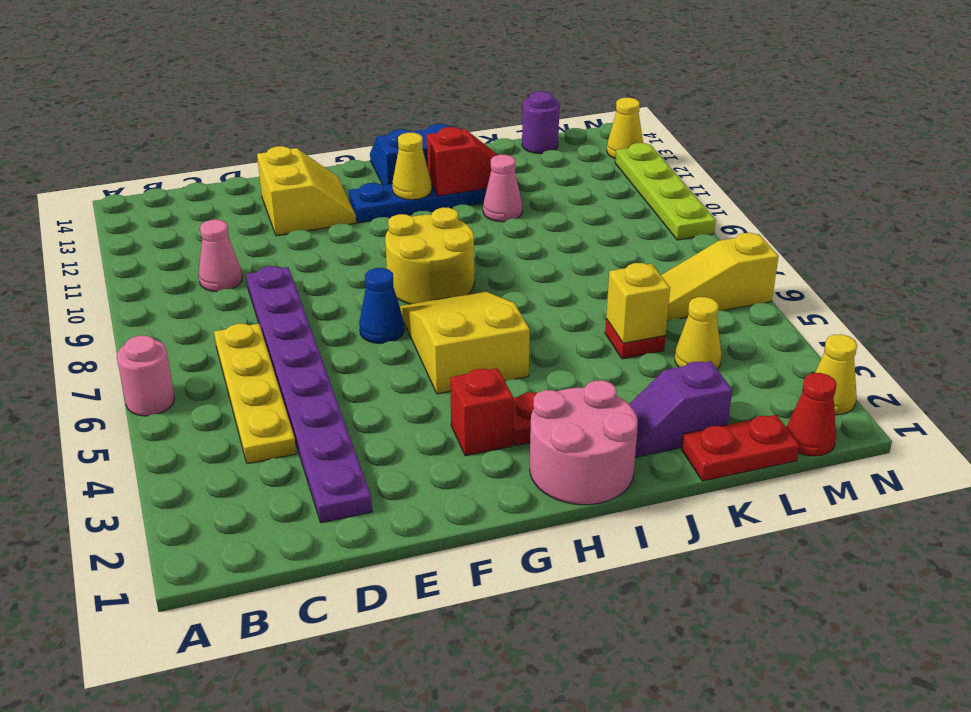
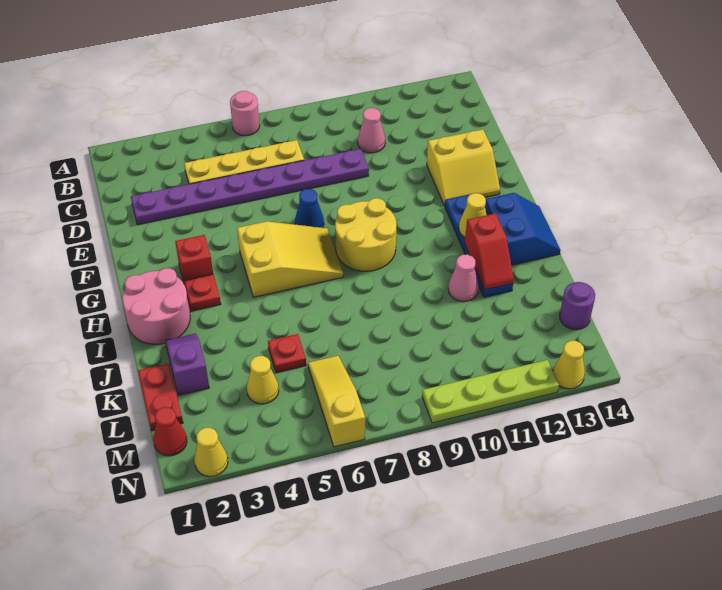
yellow brick K5 level 2 -> none

